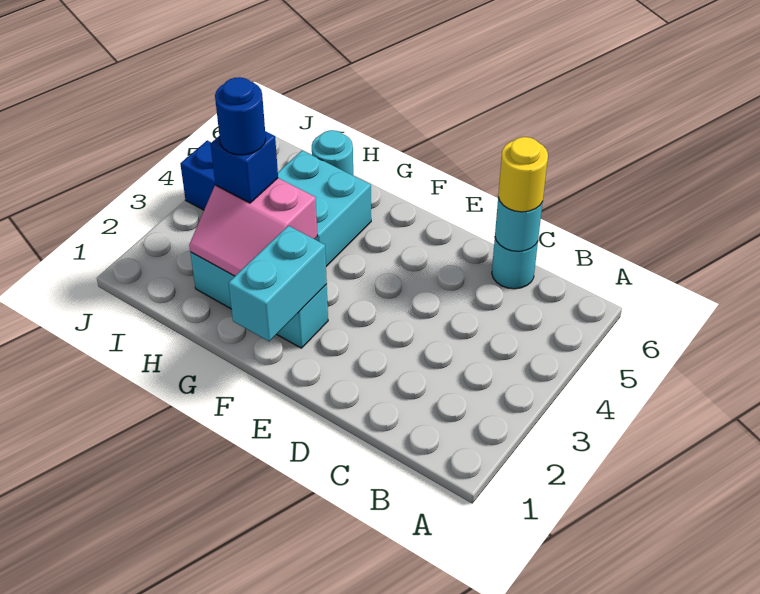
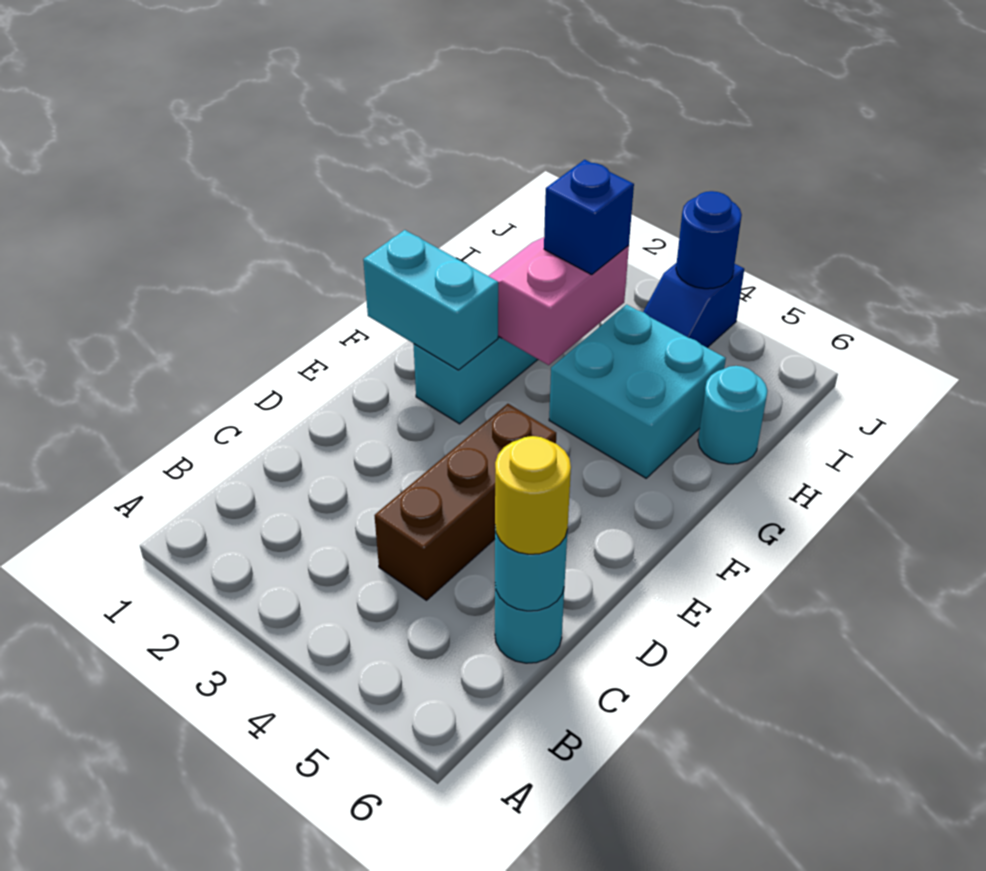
none -> brown brick C4:E4 level 1
blue round brick H3 level 4 -> blue round brick J4 level 2

